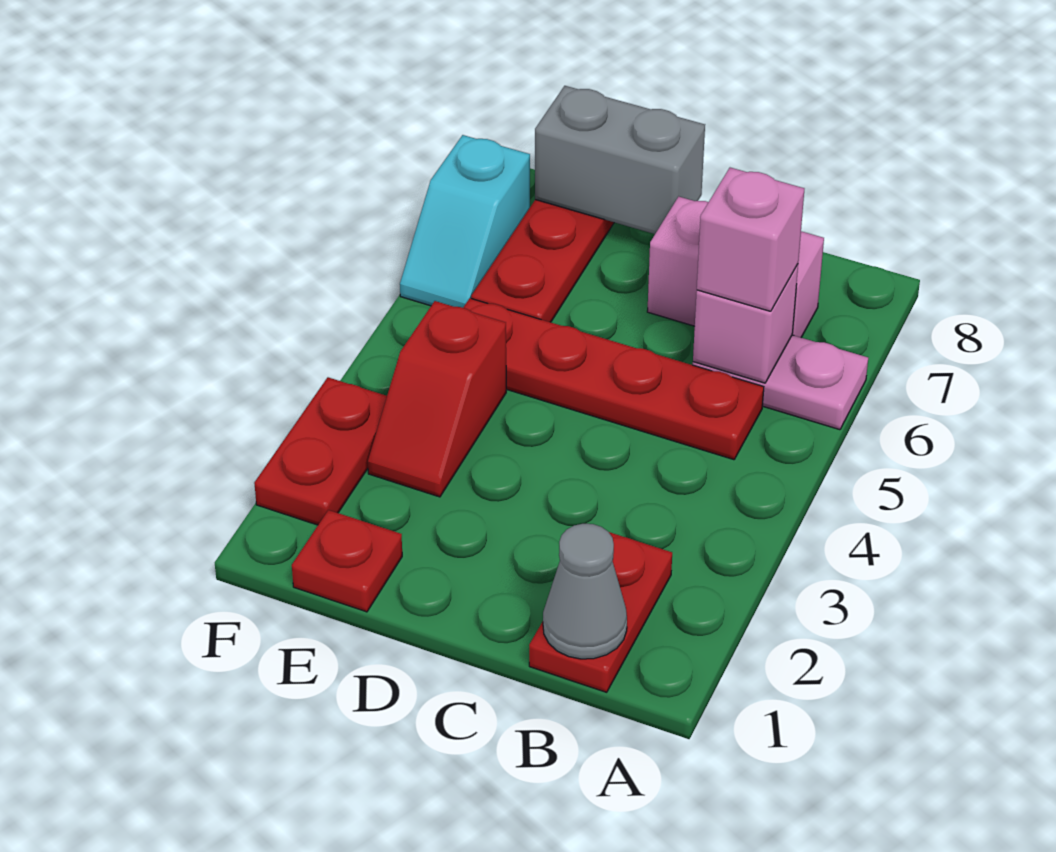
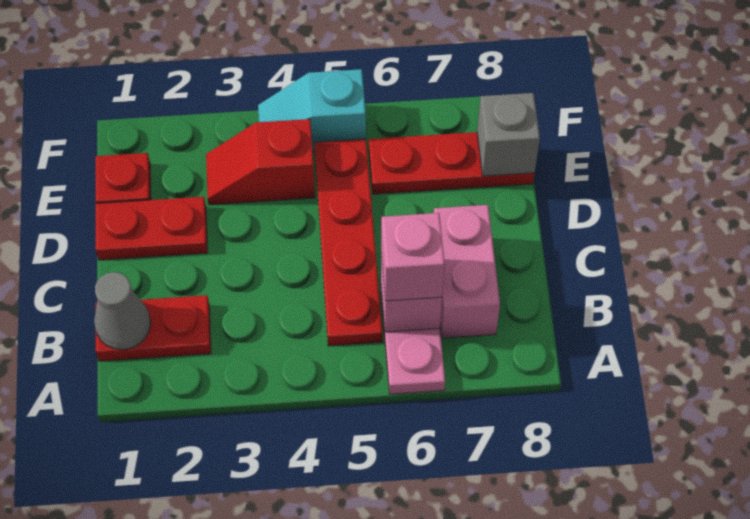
grey brick D8:E8 level 2 -> grey brick E8 level 2
red plate F2:F3 level 1 -> red plate D1:D2 level 1
cyan slope F6:F7 level 1 top 7 -> cyan slope F4:F5 level 1 top 5

